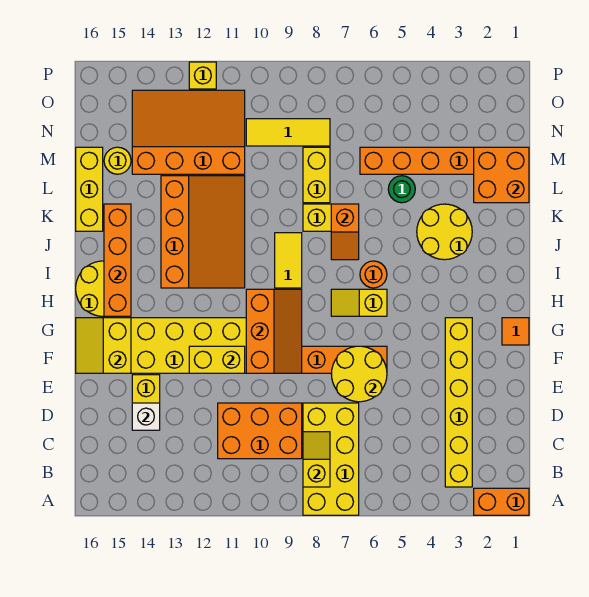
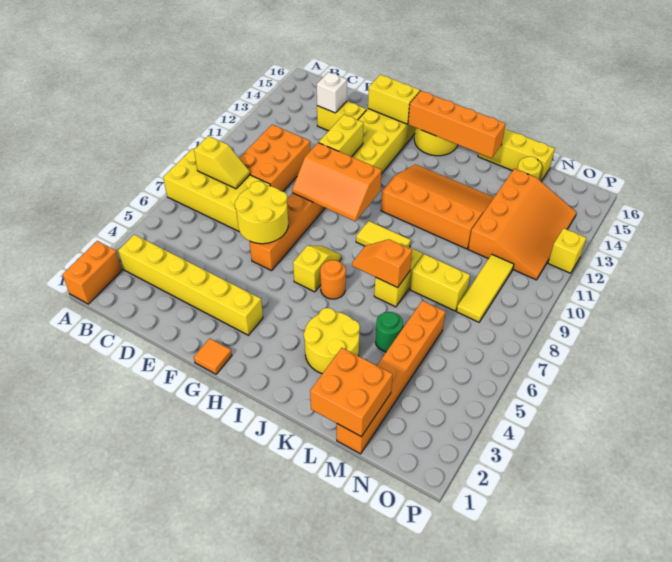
orange slope I11:L13 level 1 top 13 -> orange slope I11:L13 level 1 top 11

